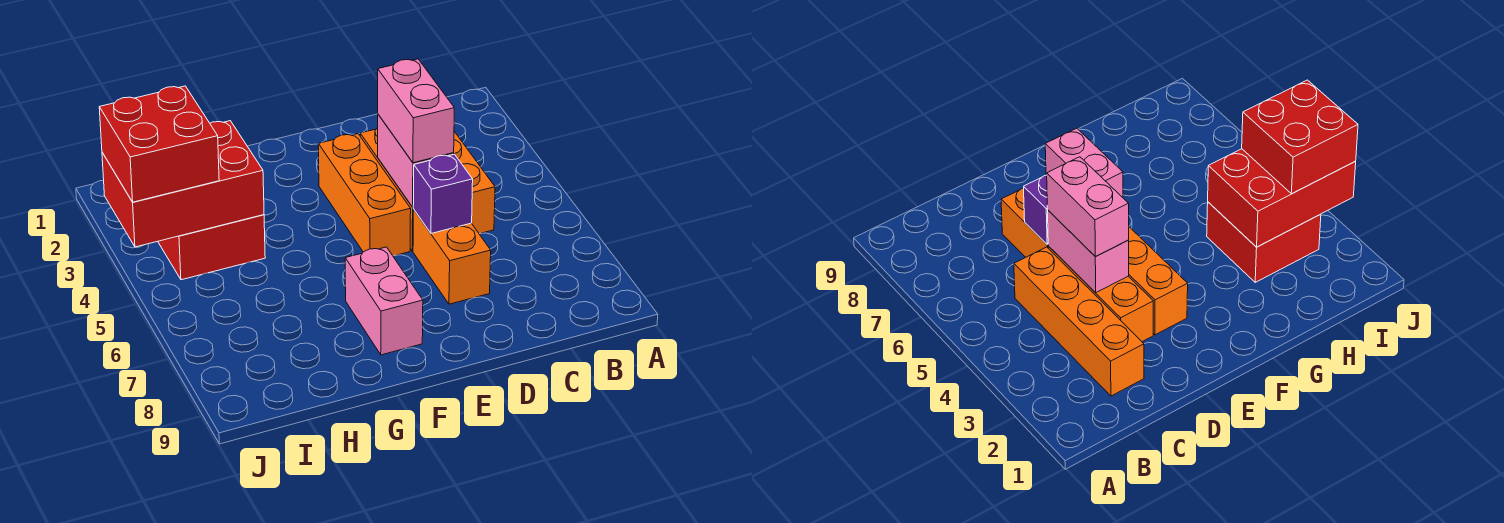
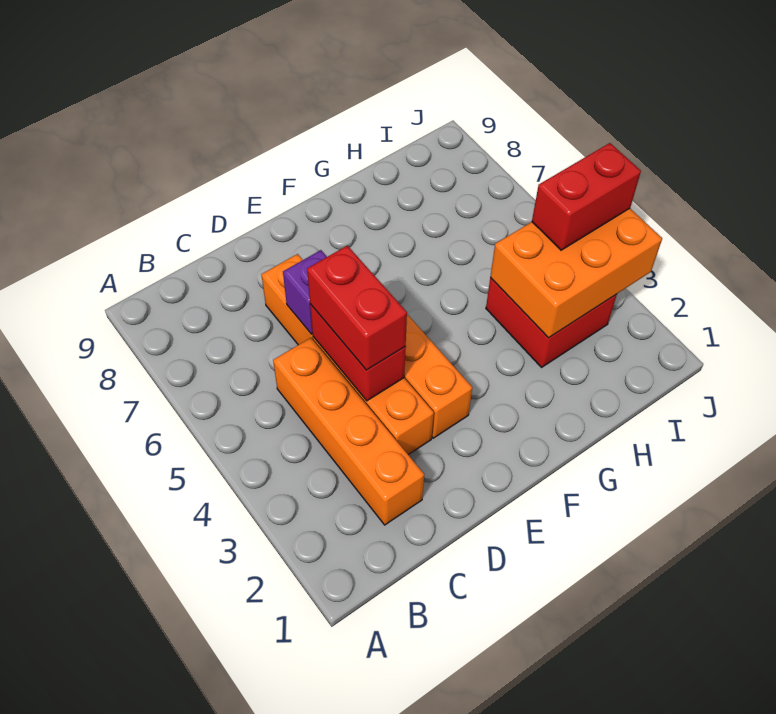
pink brick D4:D5 level 2 -> red brick D4:D5 level 2
pink brick D4:D5 level 3 -> red brick D4:D5 level 3
pink brick F7:F8 level 1 -> none
red brick H3:J4 level 2 -> orange brick H3:J4 level 2
red brick I3:J4 level 3 -> red brick I4:J4 level 3

